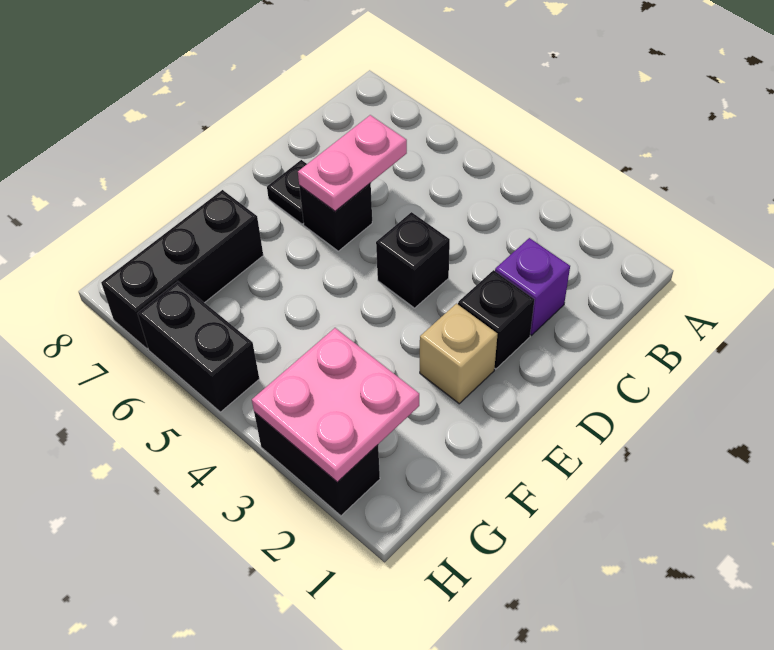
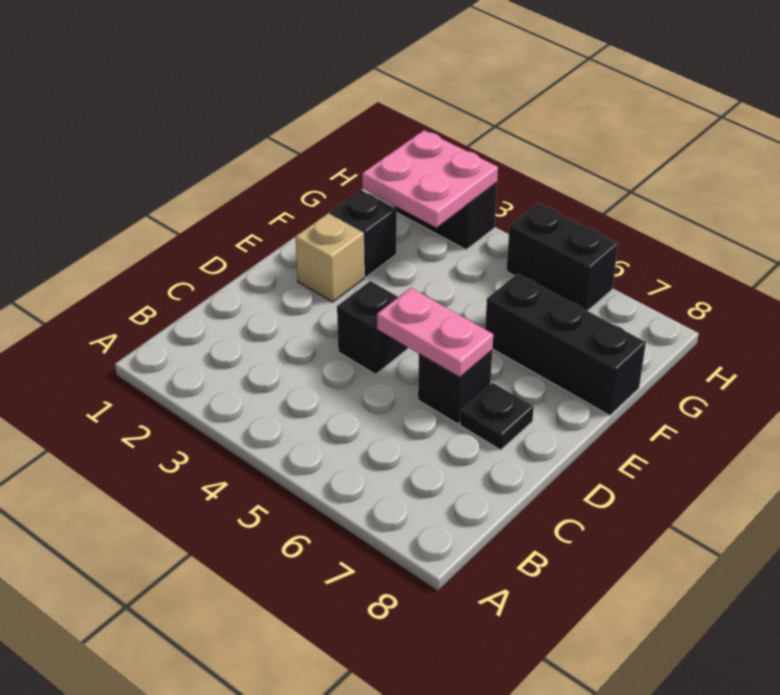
purple brick C2 level 1 -> none
pink plate C6:D6 level 2 -> pink plate D5:D6 level 2
black brick D2 level 1 -> black brick F2 level 1
black brick F7:H7 level 1 -> black brick F6:F8 level 1

